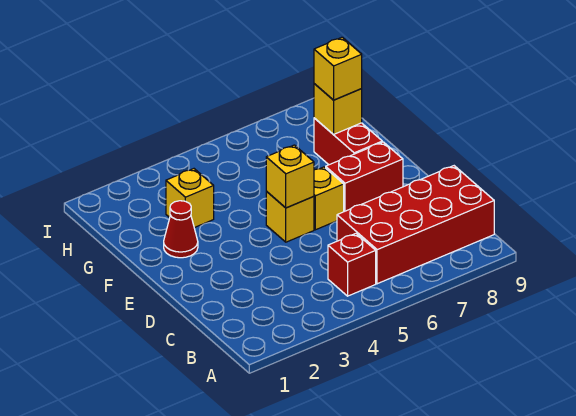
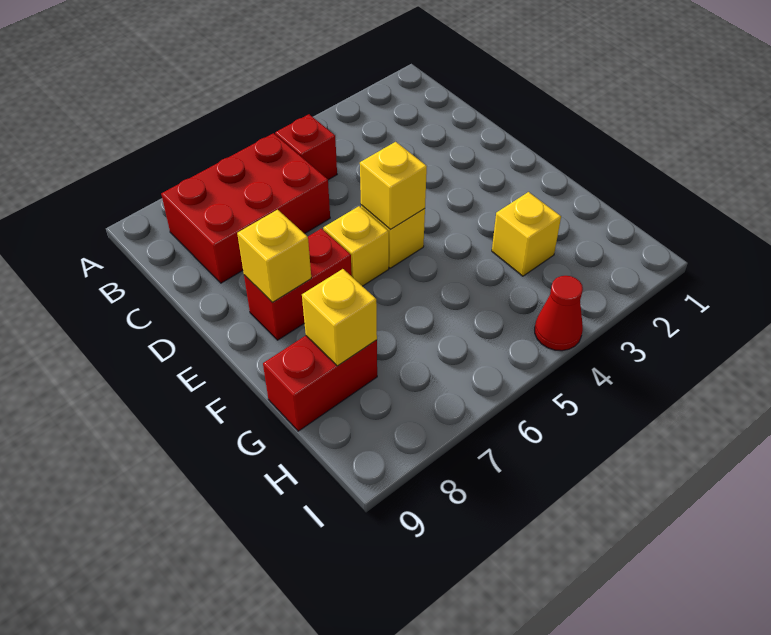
red brick B6:C9 level 1 -> red brick B6:C8 level 1
red cone F2 level 1 -> red cone I4 level 1
red brick F8:G8 level 1 -> red brick G8:G9 level 1
yellow brick G8 level 3 -> yellow brick E8 level 2

